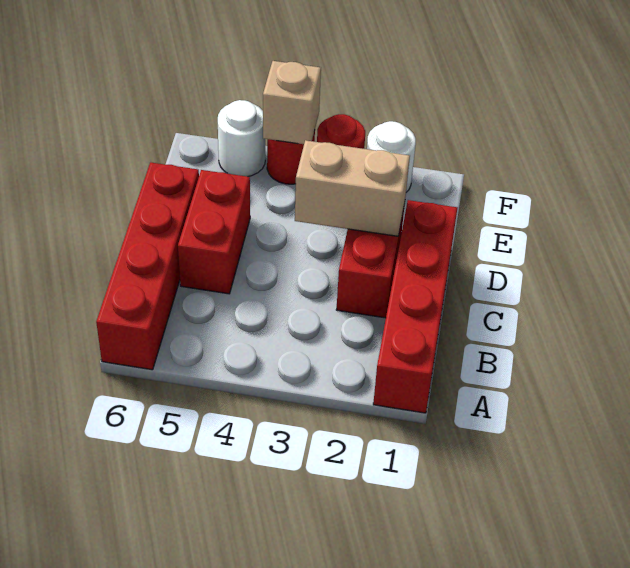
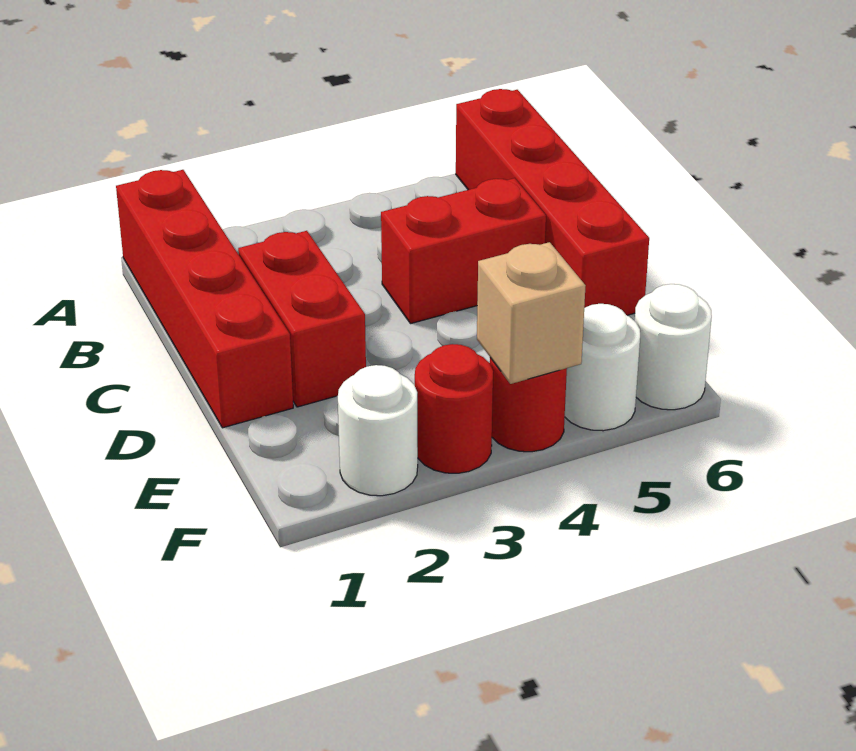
red brick C5:D5 level 1 -> red brick C4:C5 level 1
tan brick D2:D3 level 2 -> none
none -> white round brick F6 level 1

